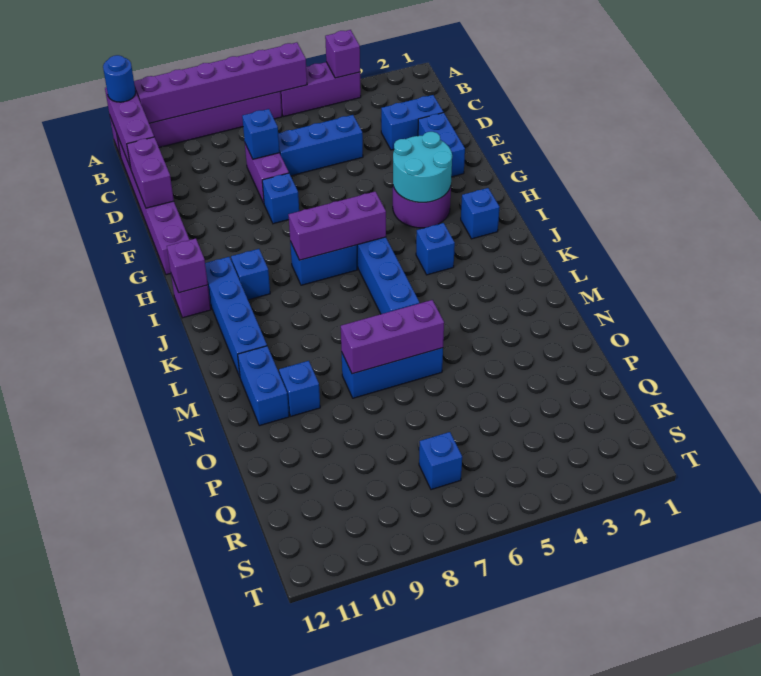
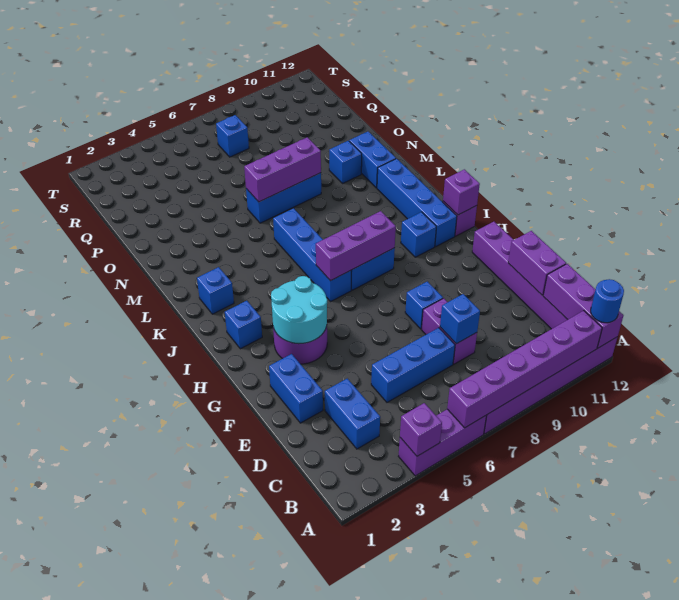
blue brick D2:D3 level 1 -> blue brick C3:D3 level 1
blue brick J4 level 1 -> blue brick K2 level 1

